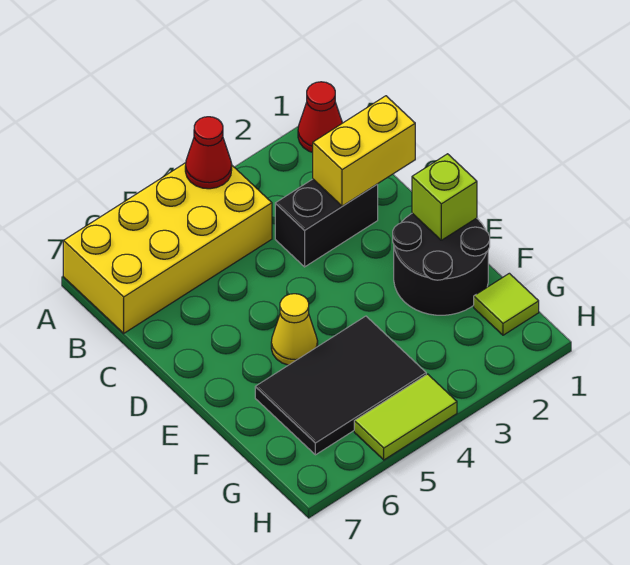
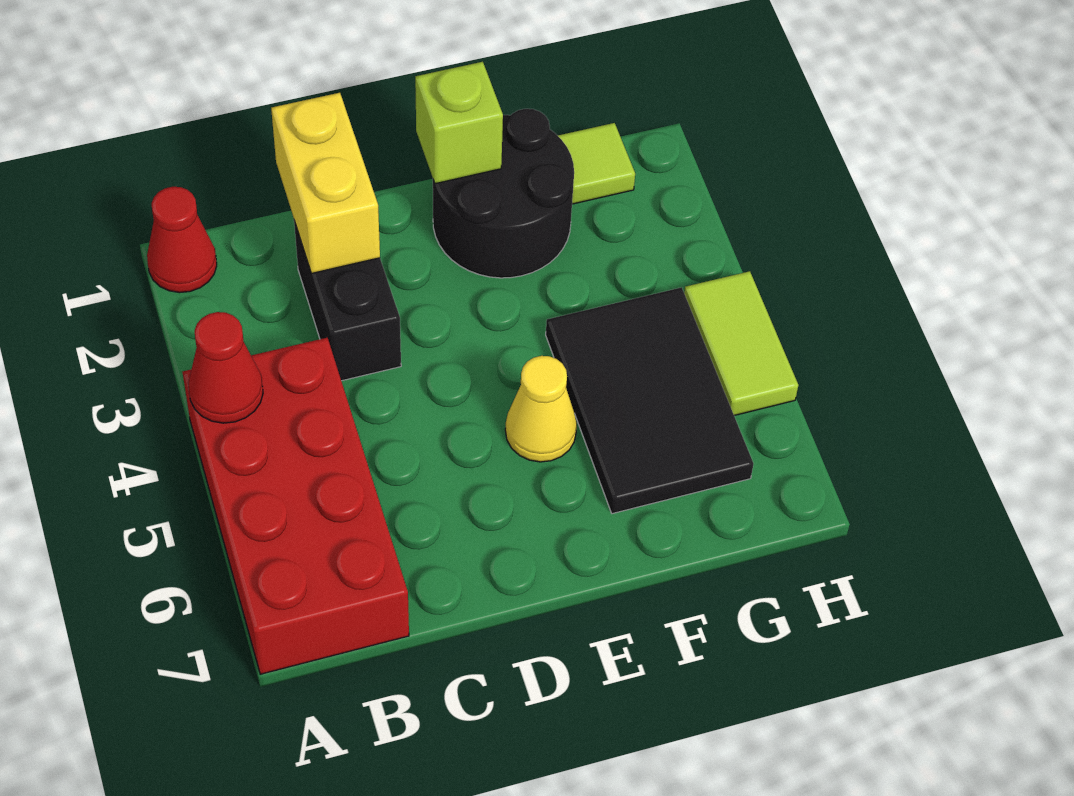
yellow brick A4:B7 level 1 -> red brick A4:B7 level 1

